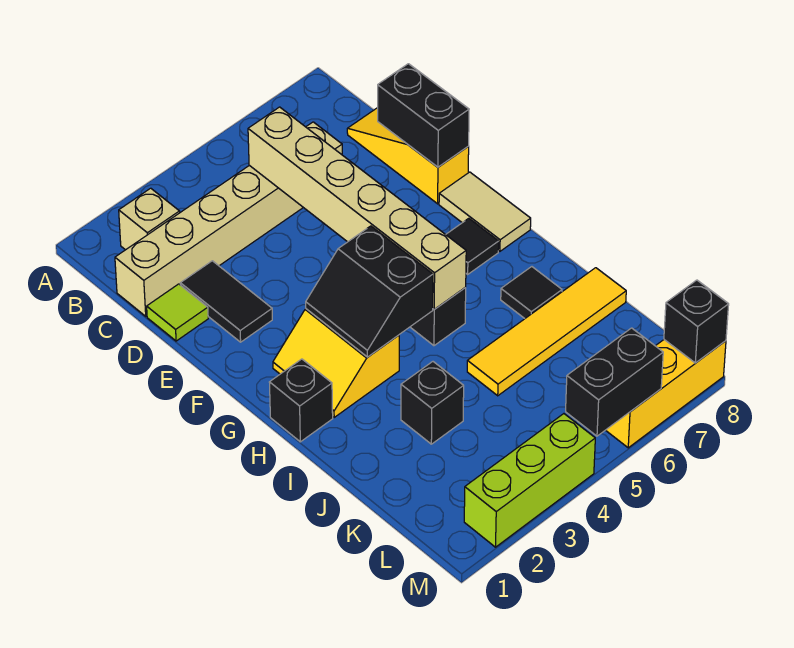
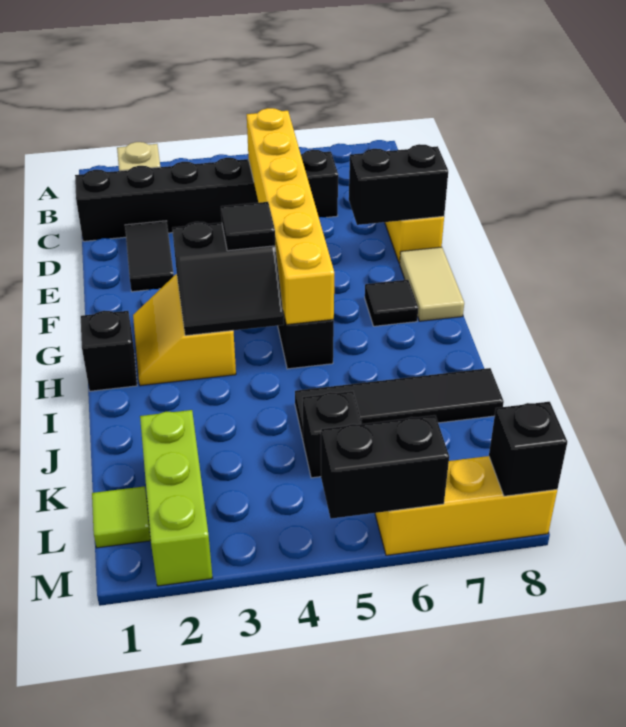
tan brick C1:C6 level 1 -> black brick C1:C6 level 1
tan brick C5:H5 level 2 -> yellow brick C5:H5 level 2
lime tile D1 level 1 -> lime tile L1 level 1
black brick D8:E8 level 2 -> black brick E7:E8 level 2
black slope G3:H4 level 2 top 4 -> black slope G3:H4 level 2 top G
black tile I7 level 1 -> black tile G4 level 3
black brick J3 level 1 -> black brick K5 level 1
yellow tile J5:J8 level 1 -> black tile J5:J8 level 1
lime brick M2:M4 level 1 -> lime brick K2:M2 level 1

